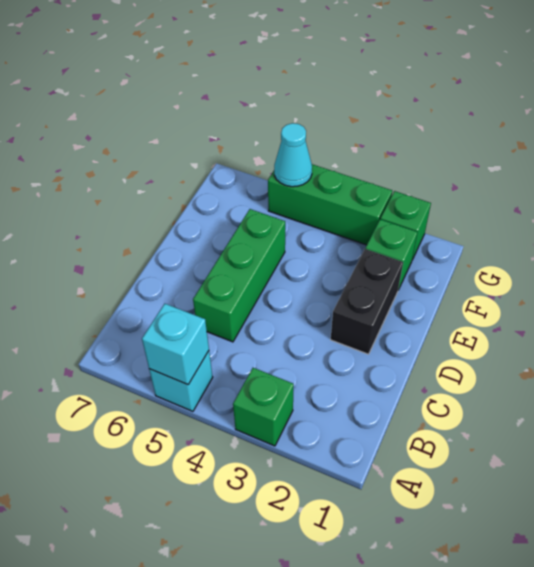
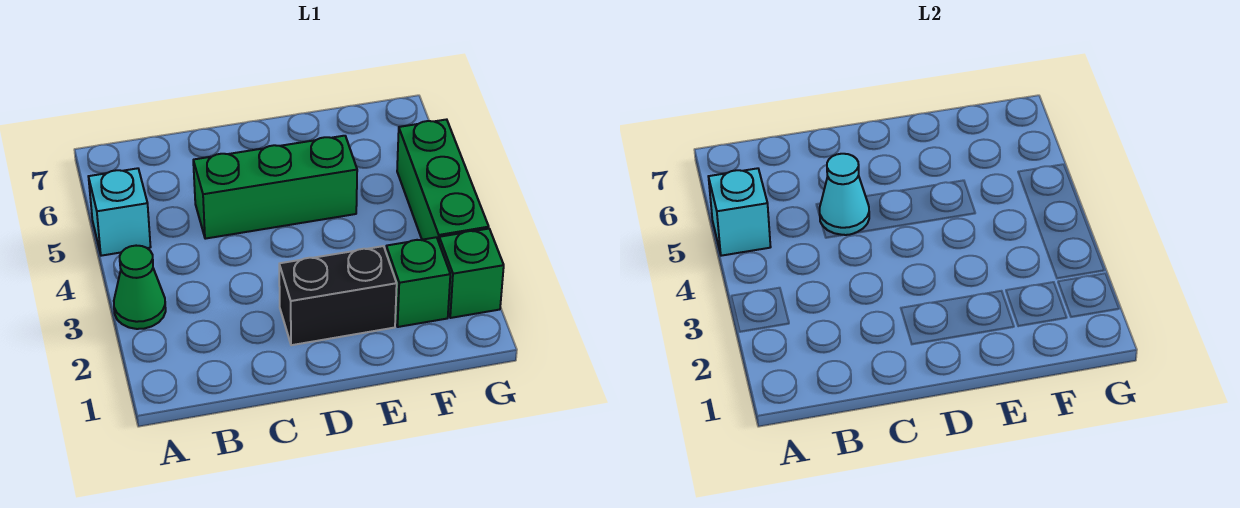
green brick A3 level 1 -> green cone A3 level 1
cyan cone G5 level 2 -> cyan cone C5 level 2

